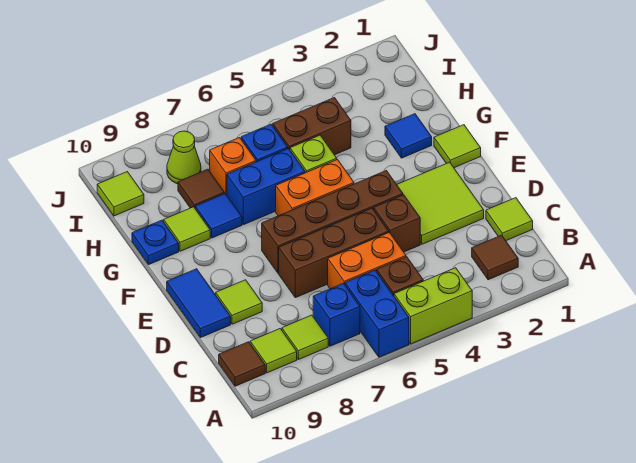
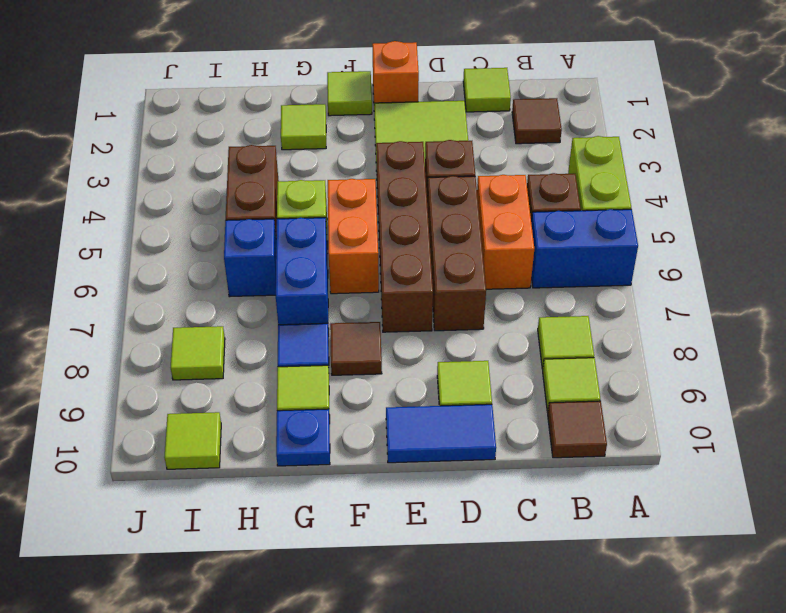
blue brick B7 level 1 -> none
blue tile G2 level 1 -> lime tile G2 level 1
orange brick H7 level 1 -> orange brick E1 level 1
brown tile H8 level 1 -> brown tile F8 level 1
lime cone I8 level 1 -> lime tile I8 level 1

